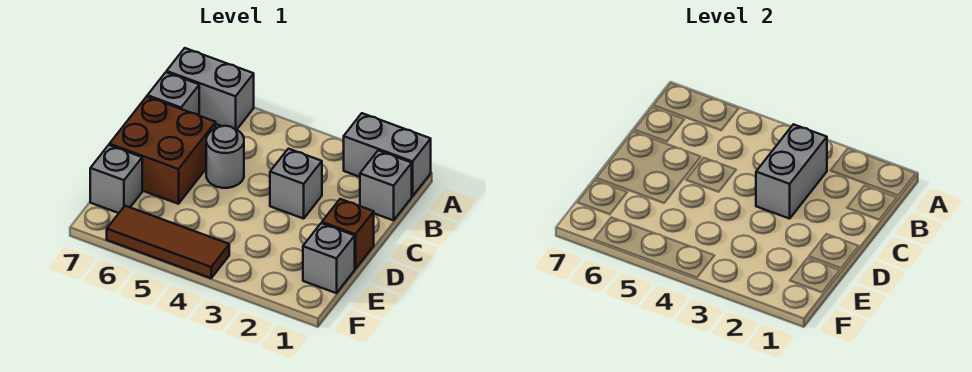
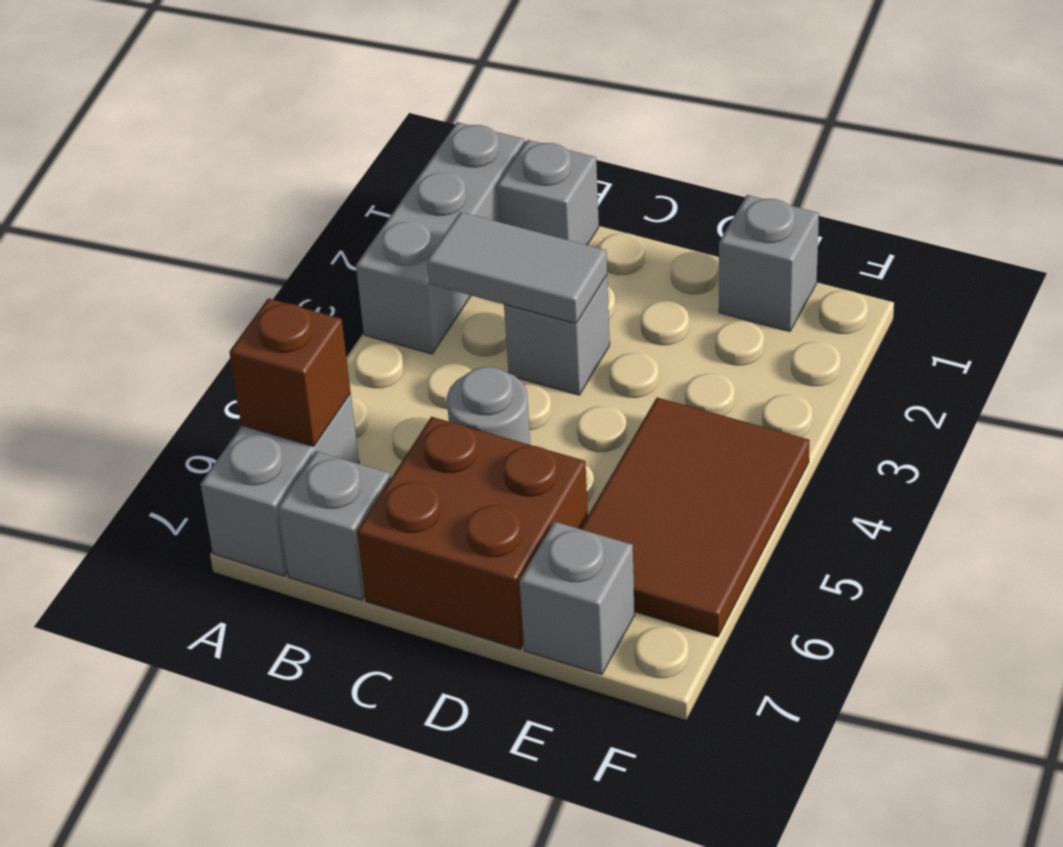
grey brick A1:A2 level 1 -> grey brick A1:A3 level 1
grey brick B3:C3 level 2 -> grey tile B3:C3 level 2
brown brick D1 level 1 -> brown brick A6 level 2
brown tile F4:F6 level 1 -> brown tile E4:F6 level 1

